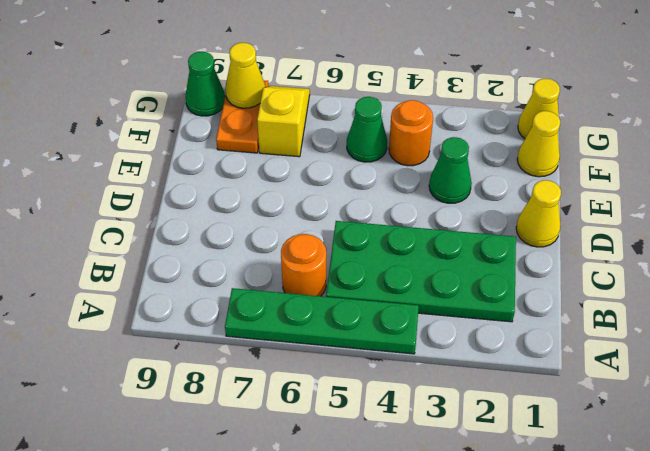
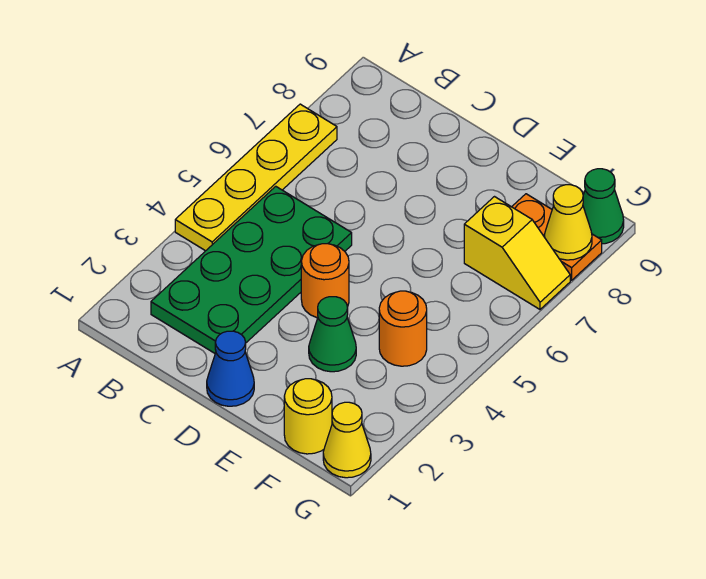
green plate A4:A7 level 1 -> yellow plate A4:A7 level 1
orange round brick B6 level 1 -> orange round brick D4 level 1
yellow cone D1 level 1 -> blue cone D1 level 1
yellow cone F1 level 1 -> yellow round brick F1 level 1
green cone F5 level 1 -> none

